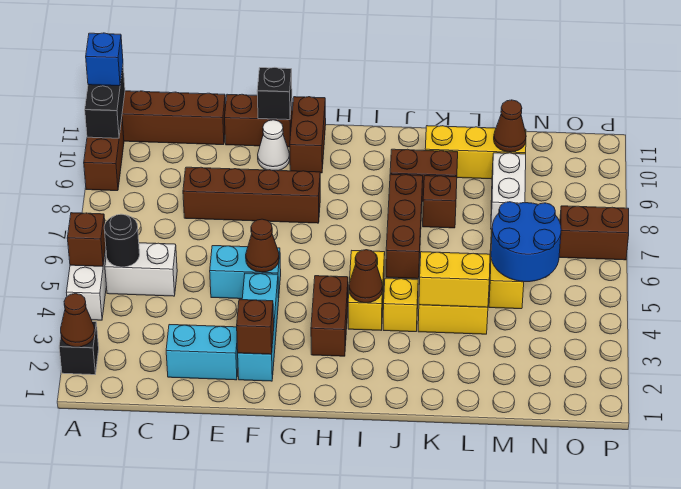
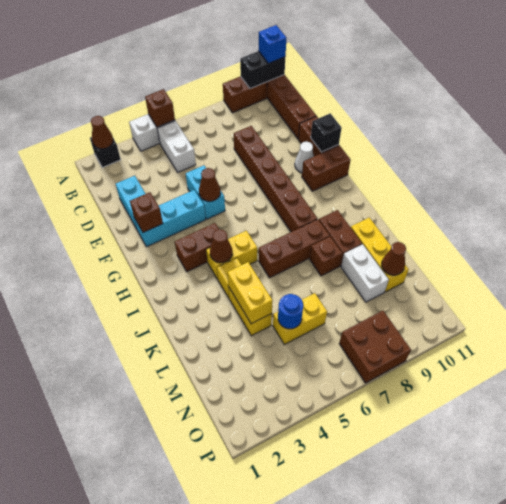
black round brick B5 level 2 -> none
brown brick D8:G8 level 1 -> brown brick D8:I8 level 1
blue round brick M5:N6 level 2 -> blue round brick M5 level 2
white brick M8:M9 level 1 -> white brick L9:M9 level 1
brown brick O7:P7 level 1 -> brown brick O7:P8 level 1

